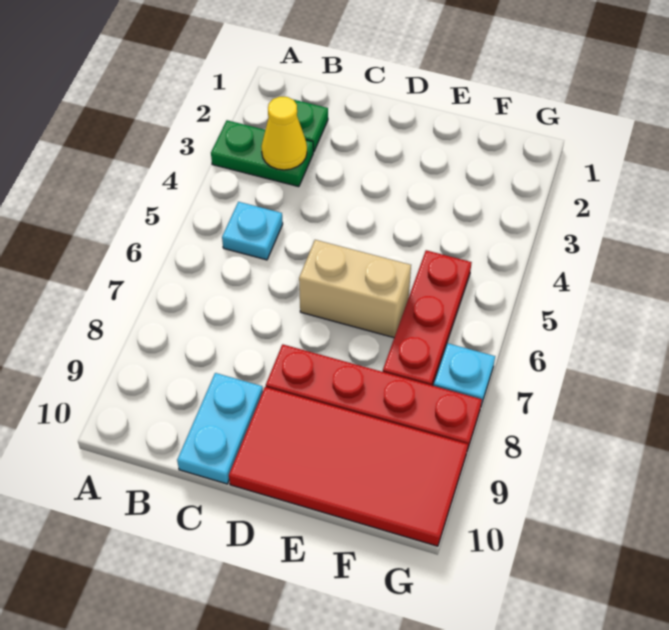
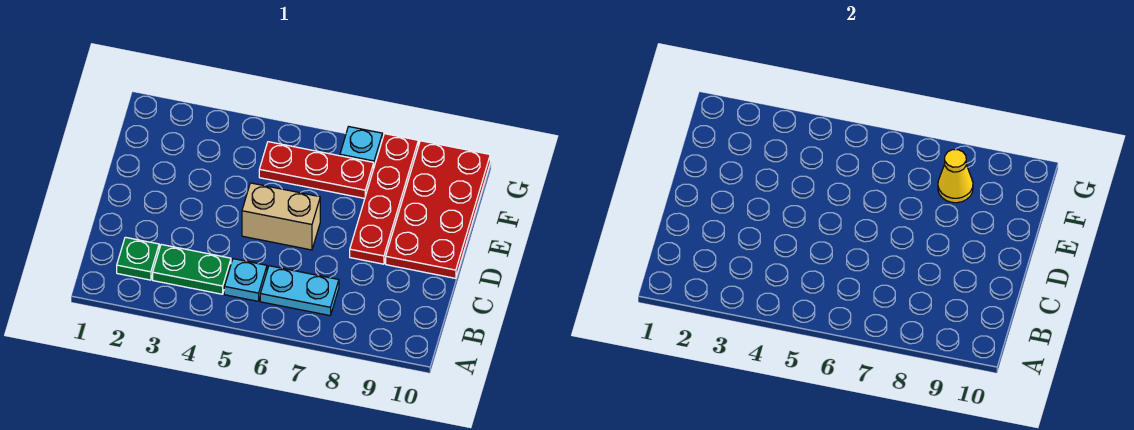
green plate A3:B3 level 1 -> green plate B3:B4 level 1
yellow cone B3 level 2 -> yellow cone F8 level 2
cyan plate C9:C10 level 1 -> cyan plate B6:B7 level 1
tan brick D6:E6 level 1 -> tan brick D5:D6 level 1
red tile D9:G10 level 1 -> red plate D9:G10 level 1

